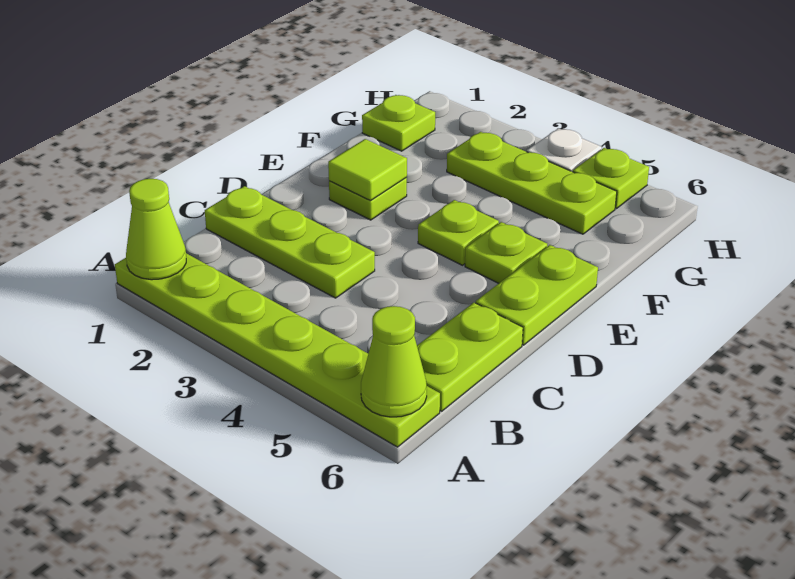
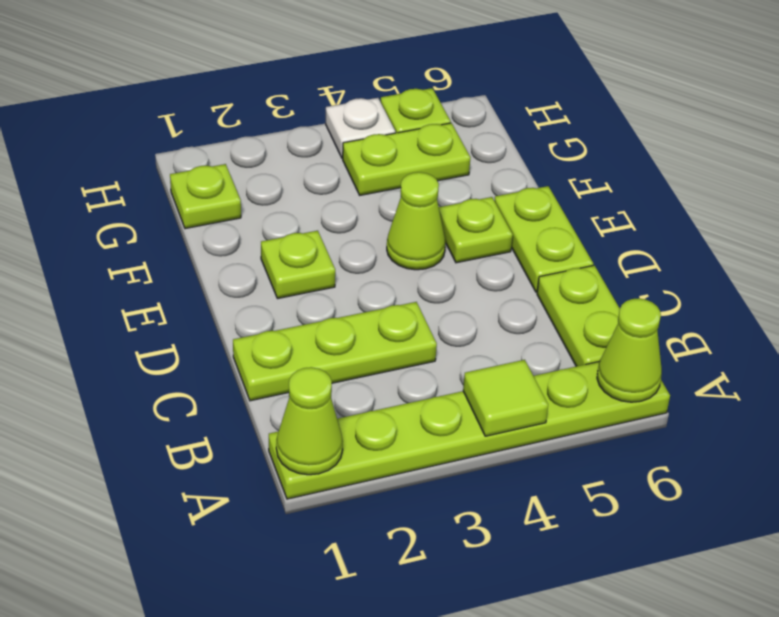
lime tile E2 level 2 -> lime tile A4 level 2
lime plate E4 level 1 -> lime cone E4 level 1
lime plate G3:G5 level 1 -> lime plate G4:G5 level 1

